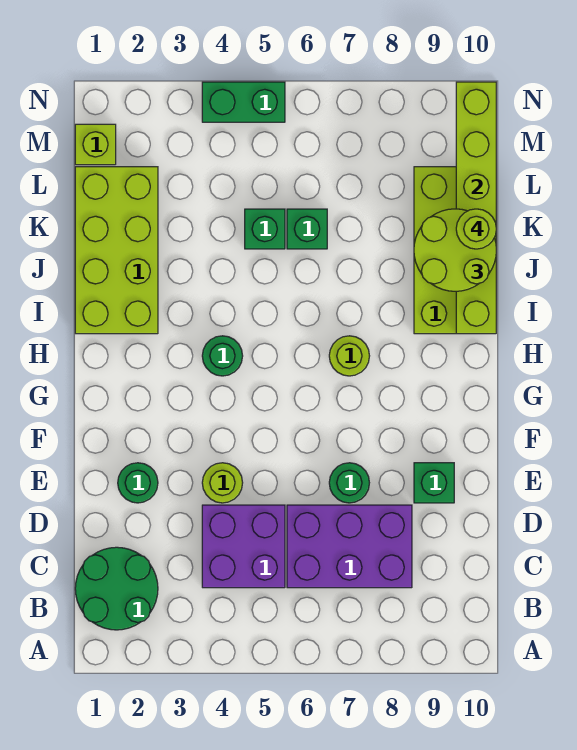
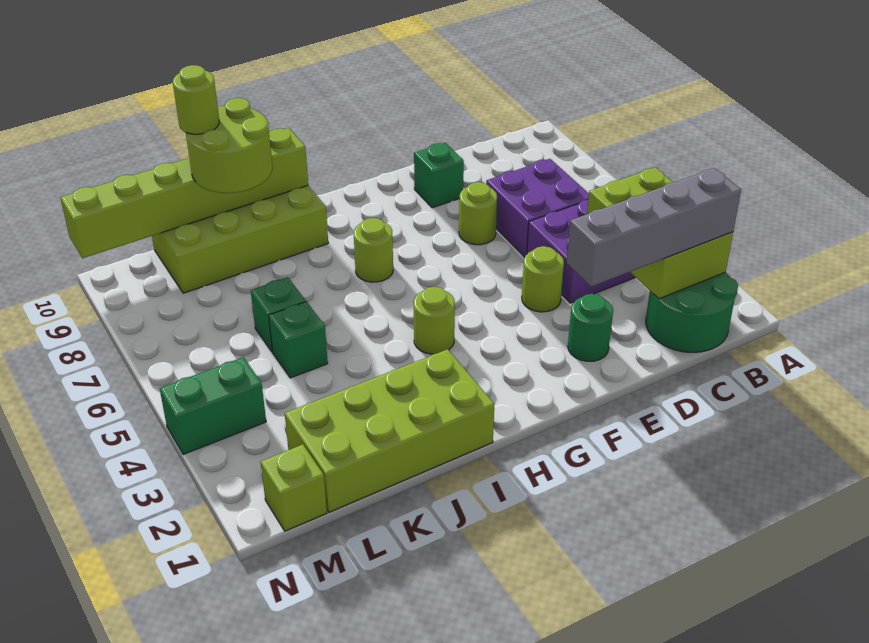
none -> lime brick B2:C4 level 2
none -> grey brick B2:E2 level 3
purple brick C6:D8 level 1 -> purple brick C6:D7 level 1
green round brick E7 level 1 -> lime round brick E7 level 1
green round brick H4 level 1 -> lime round brick H4 level 1
green brick N4:N5 level 1 -> green brick M4:N4 level 1

